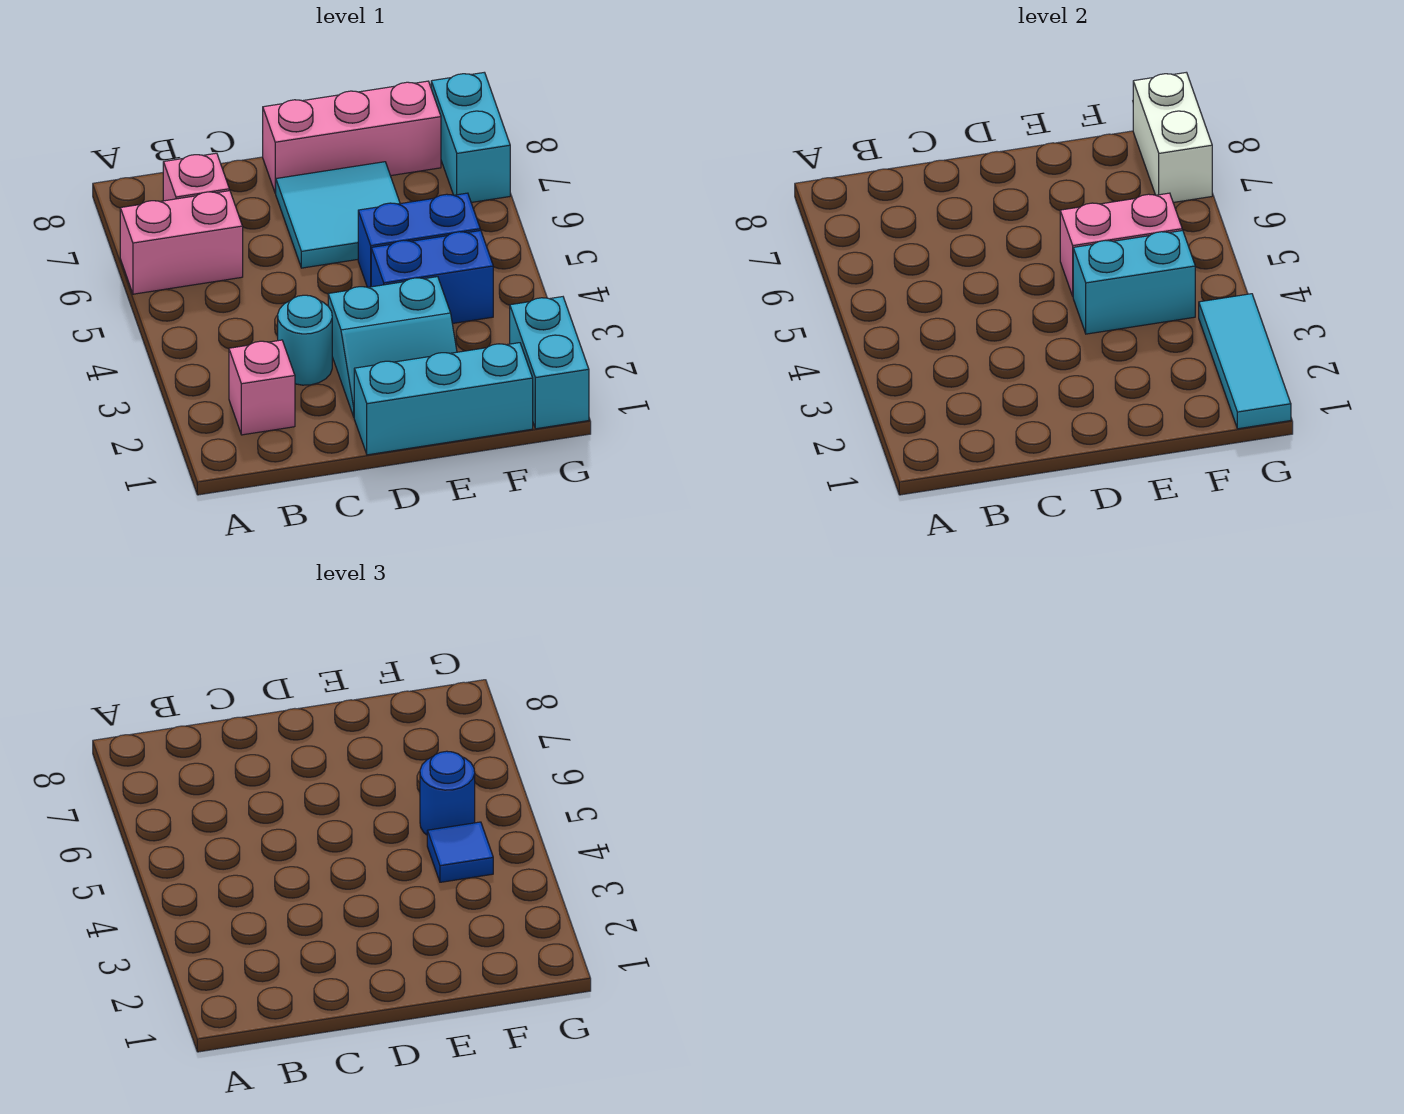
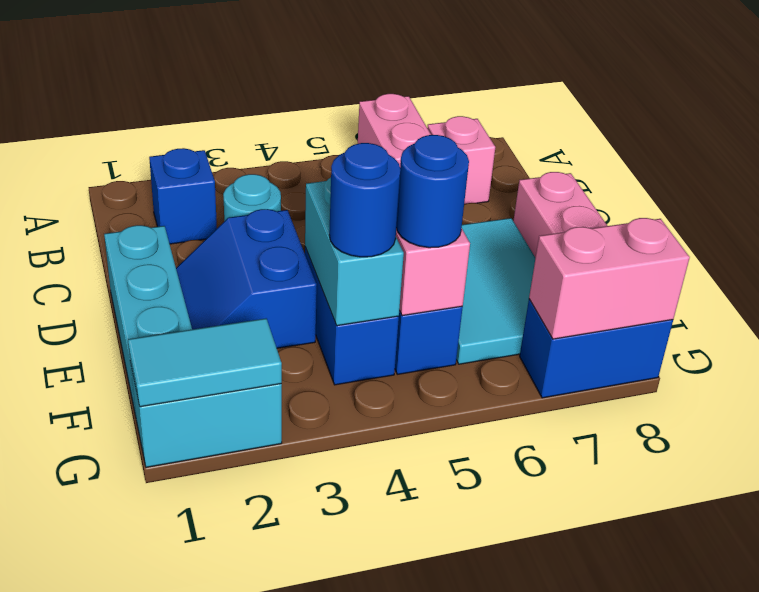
pink brick B2 level 1 -> blue brick B2 level 1
cyan slope D2:E3 level 1 top 3 -> blue slope D2:E3 level 1 top 3
cyan tile D6:E7 level 1 -> cyan tile D6:F7 level 1
blue tile F4 level 3 -> blue round brick F4 level 3
cyan tile G1:G3 level 2 -> cyan tile G1:G2 level 2
cyan brick G7:G8 level 1 -> blue brick G7:G8 level 1
white brick G7:G8 level 2 -> pink brick G7:G8 level 2

